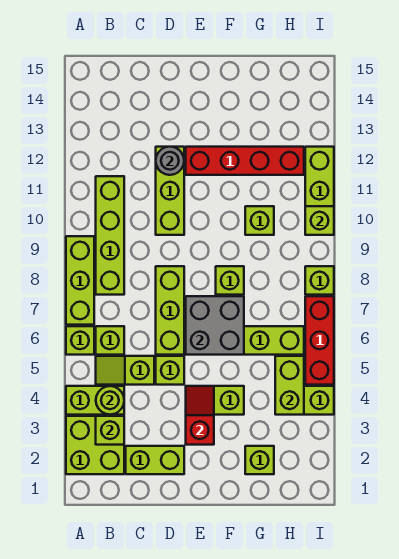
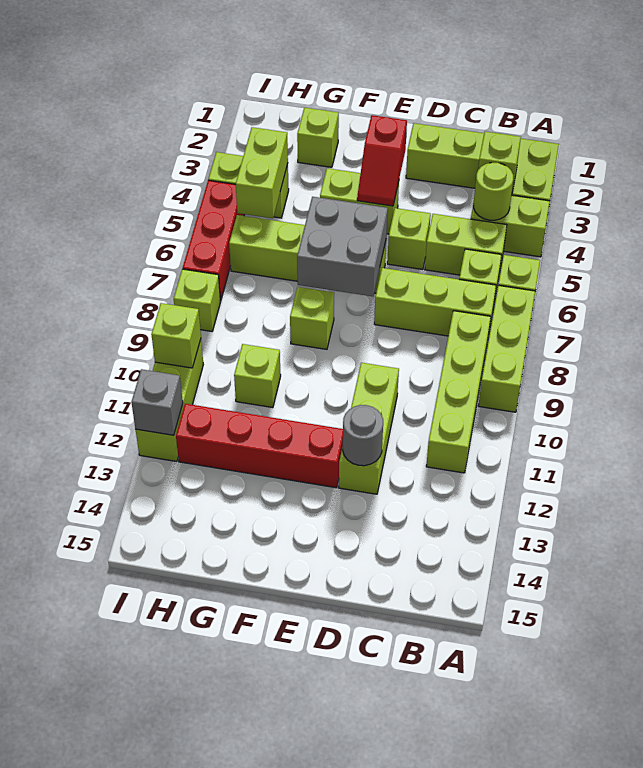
lime slope B5:C5 level 1 top C -> lime brick B5:C5 level 1
lime brick D6:D8 level 1 -> lime brick B7:D7 level 1
none -> grey brick I12 level 2

